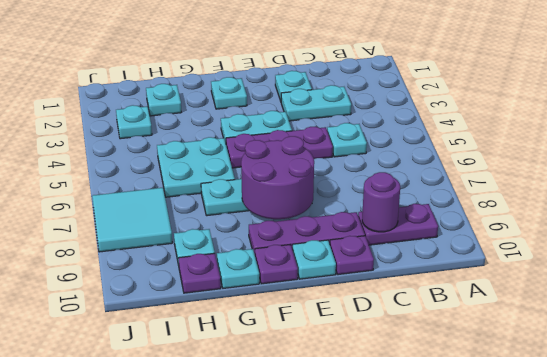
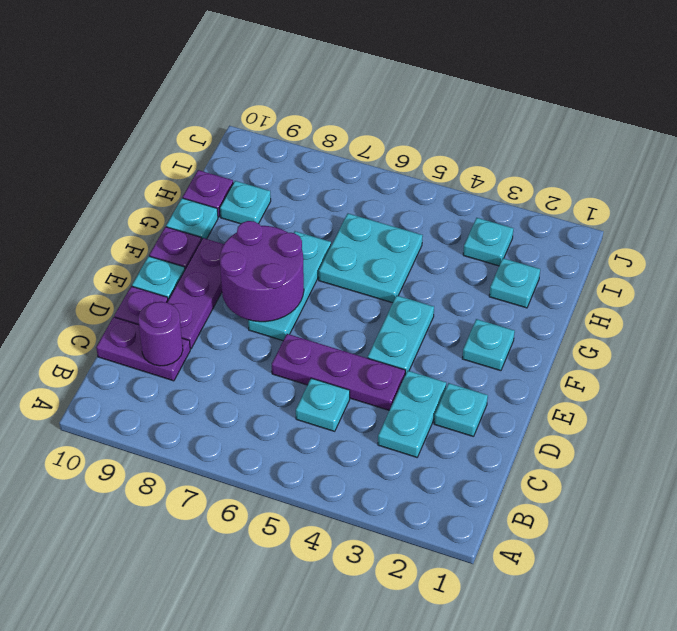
purple plate B9:C9 level 1 -> purple plate C9:C10 level 1
purple plate D5:F5 level 1 -> purple plate D4:D6 level 1
cyan tile I7:J8 level 1 -> none

